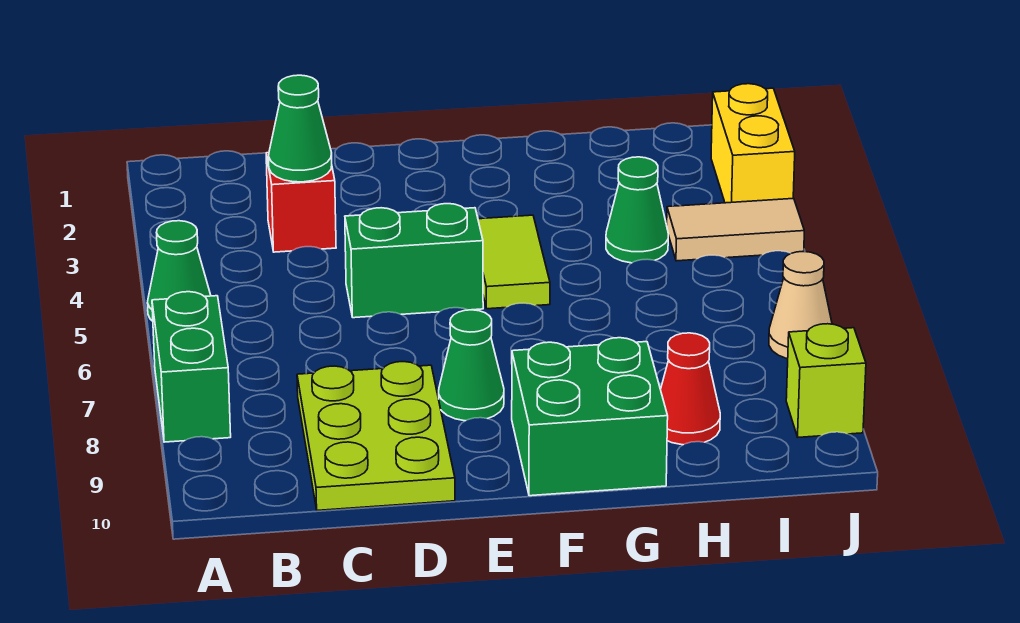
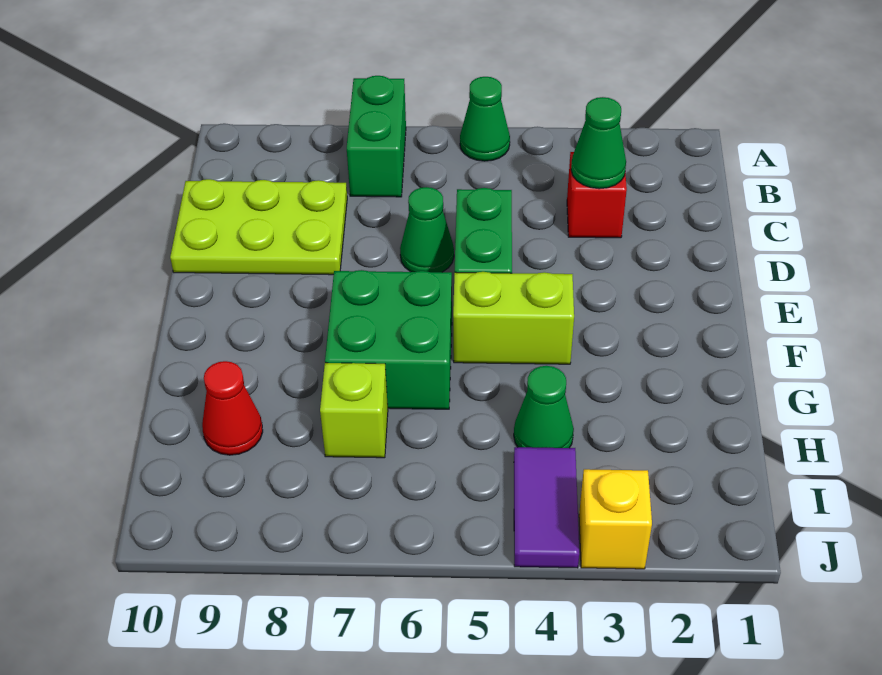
green brick A7:A8 level 1 -> green brick A7:B7 level 1
green cone E8 level 1 -> green cone D6 level 1
lime tile F4:F5 level 1 -> lime brick F4:F5 level 1
green brick F9:G10 level 1 -> green brick F6:G7 level 1
tan tile I4:J4 level 1 -> purple tile I4:J4 level 1
yellow brick J2:J3 level 1 -> yellow brick J3 level 1
tan cone J7 level 1 -> none
lime brick J9 level 1 -> lime brick H7 level 1

